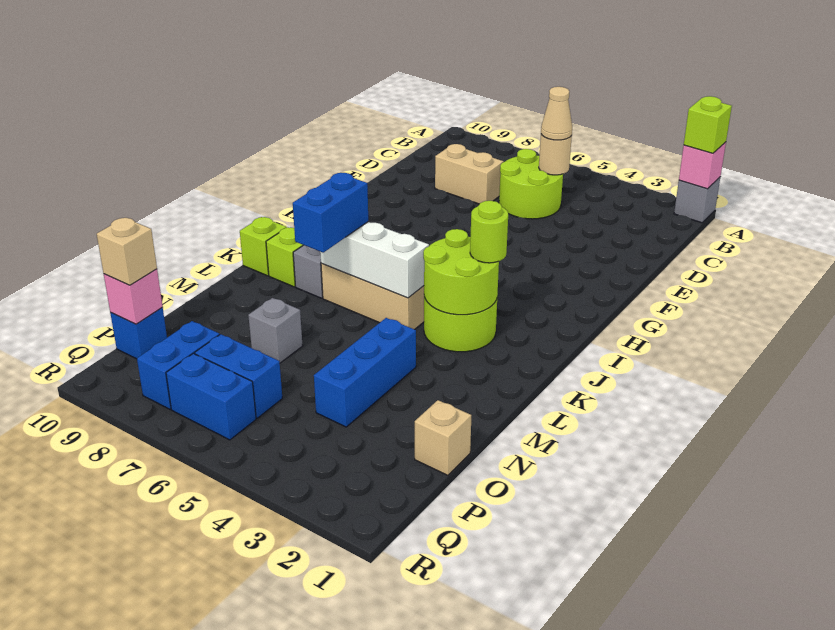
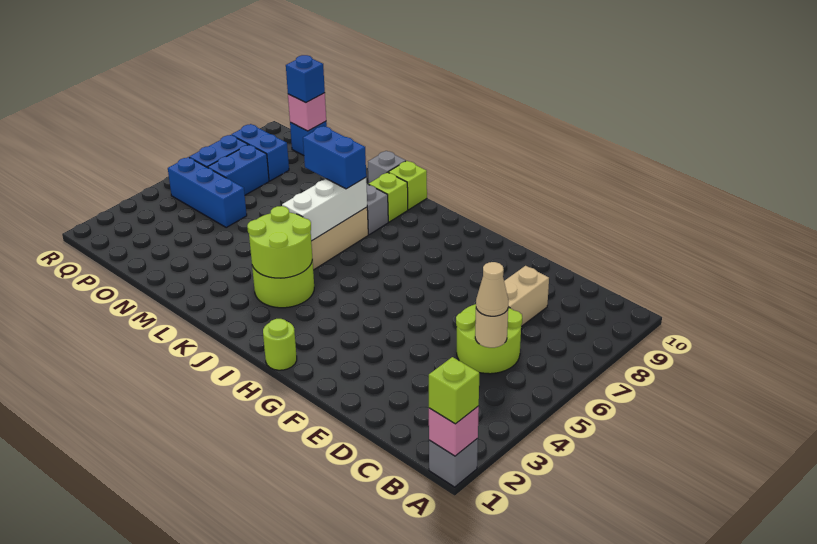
lime round brick J3 level 3 -> lime round brick H1 level 1
blue brick M4:O4 level 1 -> blue brick O5:Q5 level 1
grey brick N7 level 1 -> grey brick L10 level 1
tan brick O1 level 1 -> none
tan brick P10 level 3 -> blue brick P10 level 3

